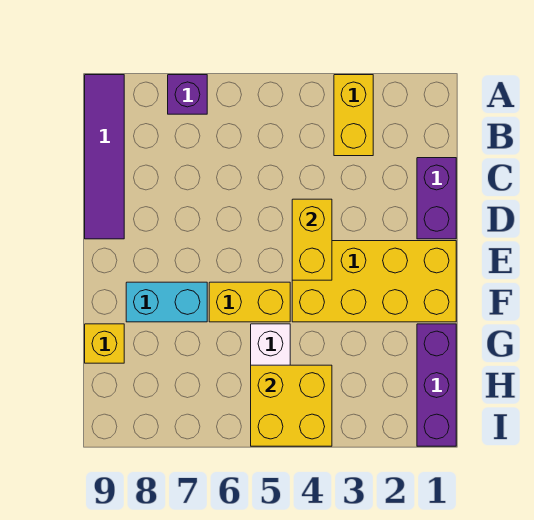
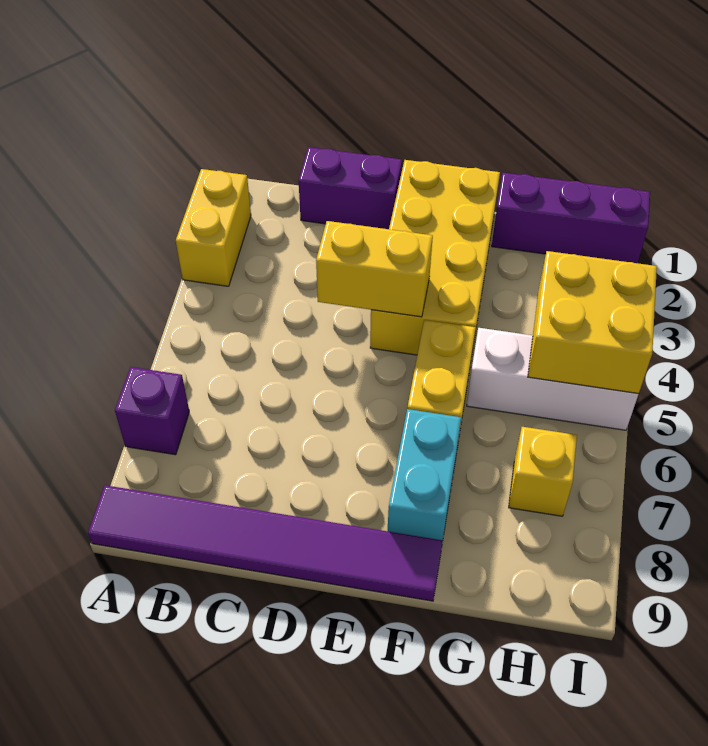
yellow brick A3:B3 level 1 -> yellow brick A2:A3 level 1
purple tile A9:D9 level 1 -> purple tile A9:F9 level 1
yellow brick G9 level 1 -> yellow brick H7 level 1

